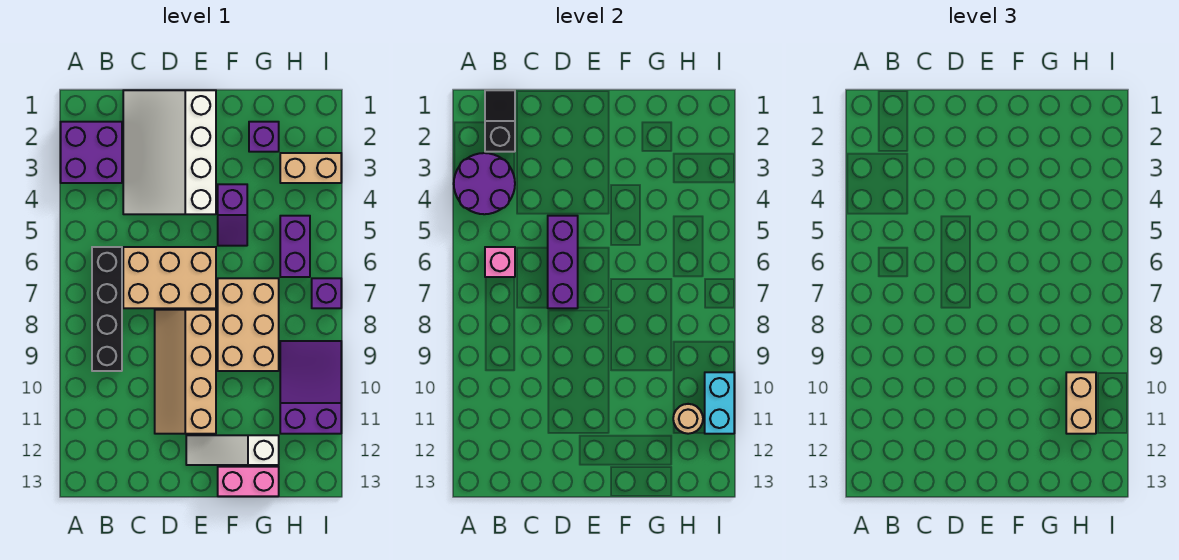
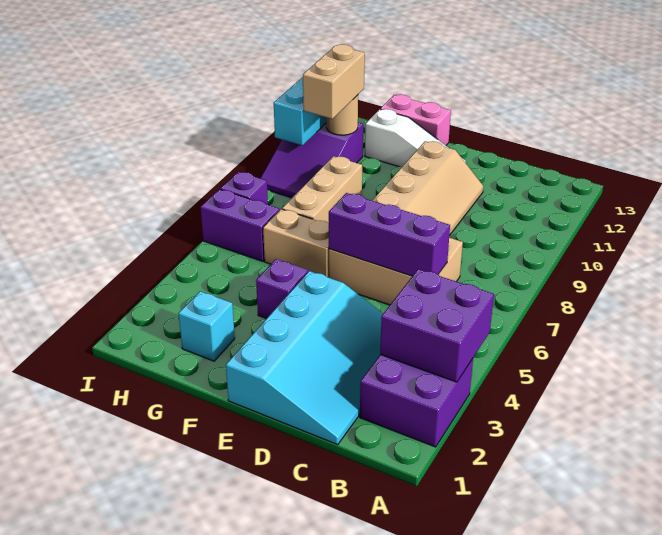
purple round brick A3:B4 level 2 -> purple brick A3:B4 level 2
black slope B1:B2 level 2 top 2 -> none
black brick B6:B9 level 1 -> none
pink brick B6 level 2 -> none
white slope C1:E4 level 1 top E -> cyan slope C1:E4 level 1 top E
purple brick D5:D7 level 2 -> purple brick C6:E6 level 2
tan brick F7:G9 level 1 -> tan brick G7:G9 level 1
purple brick G2 level 1 -> cyan brick G2 level 1
tan brick H3:I3 level 1 -> tan brick F6:G6 level 1
purple brick H5:H6 level 1 -> purple brick H6:I6 level 1

